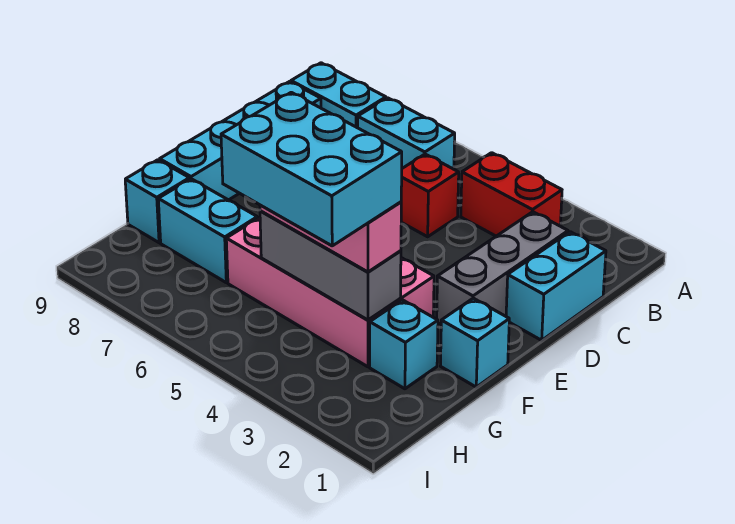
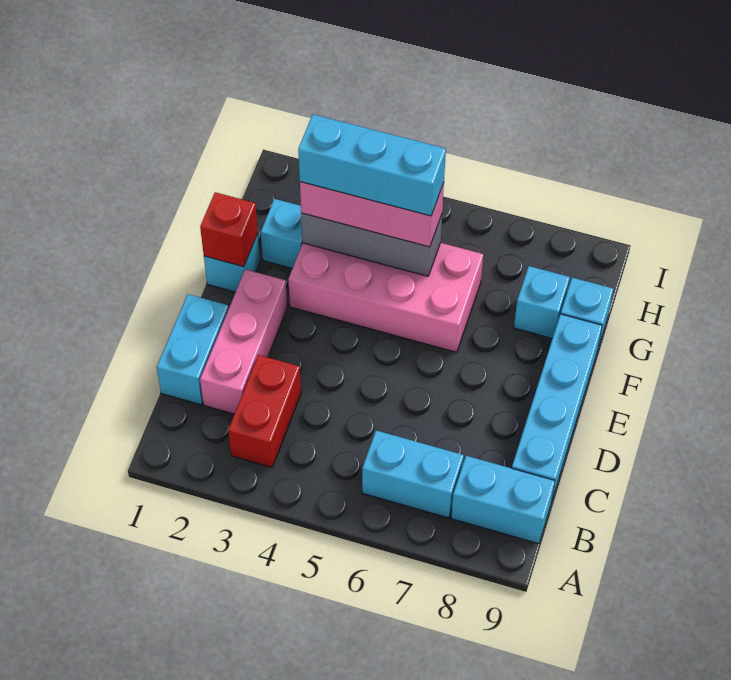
red brick B3:B4 level 1 -> red brick B3:C3 level 1
grey brick C2:E2 level 1 -> pink brick C2:E2 level 1
red brick C5 level 1 -> red brick F1 level 2
cyan brick G3:H5 level 4 -> cyan brick G3:G5 level 4
cyan brick G7:G8 level 1 -> cyan brick G8 level 1

